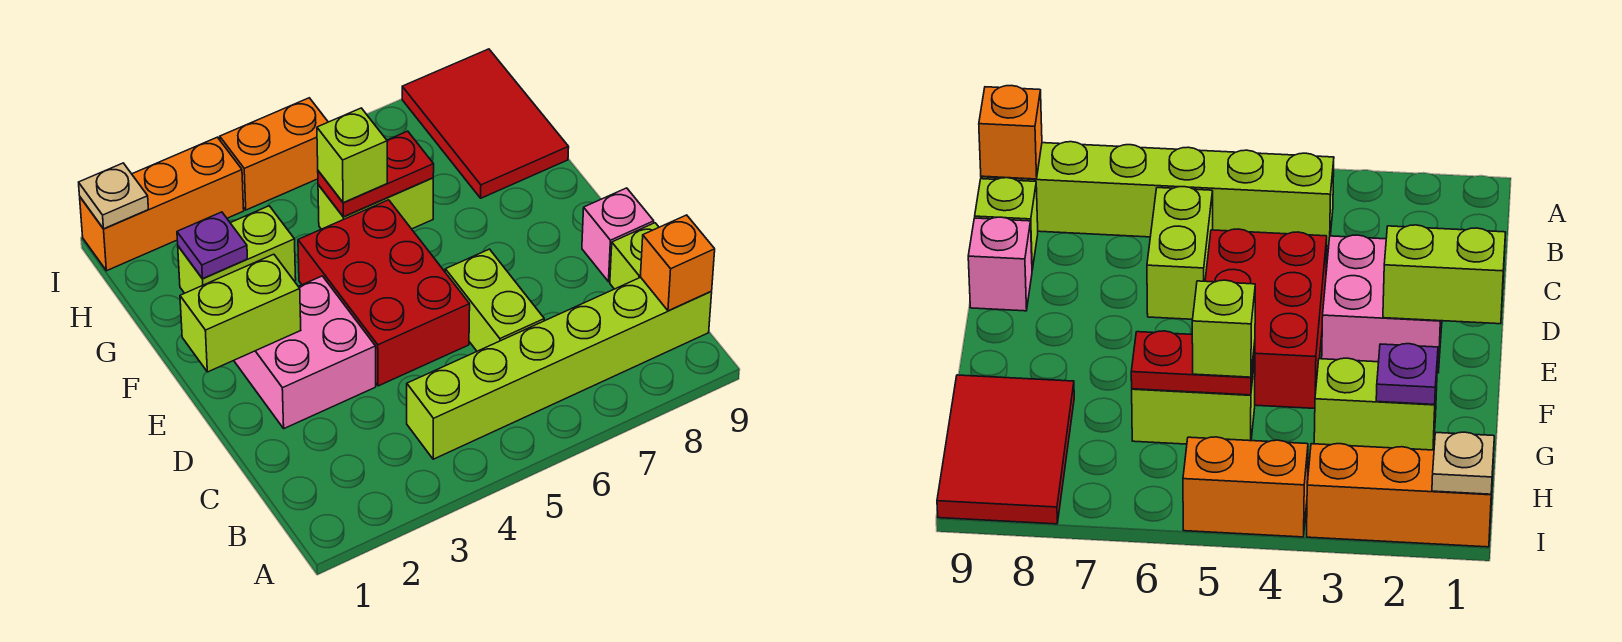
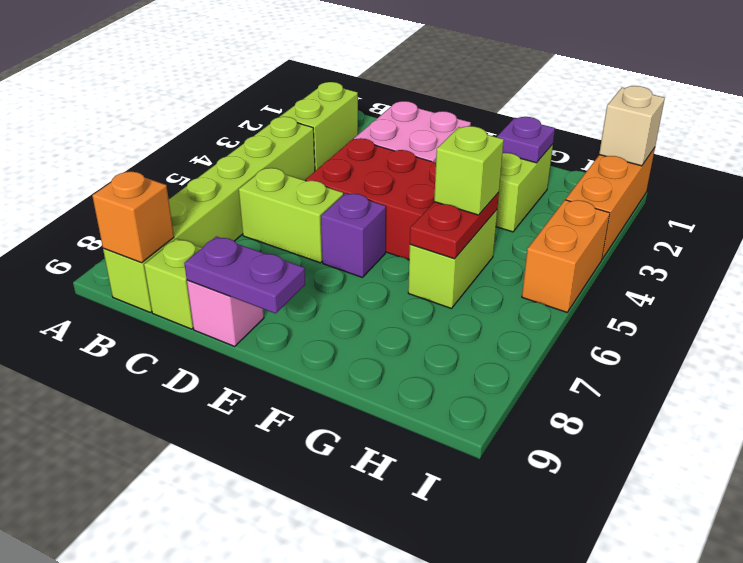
none -> purple plate D9:E9 level 2
lime brick E1:E2 level 2 -> lime brick B2:B3 level 1
none -> purple brick E6 level 1
red tile G8:I9 level 1 -> none
tan plate I1 level 2 -> tan brick I1 level 2

